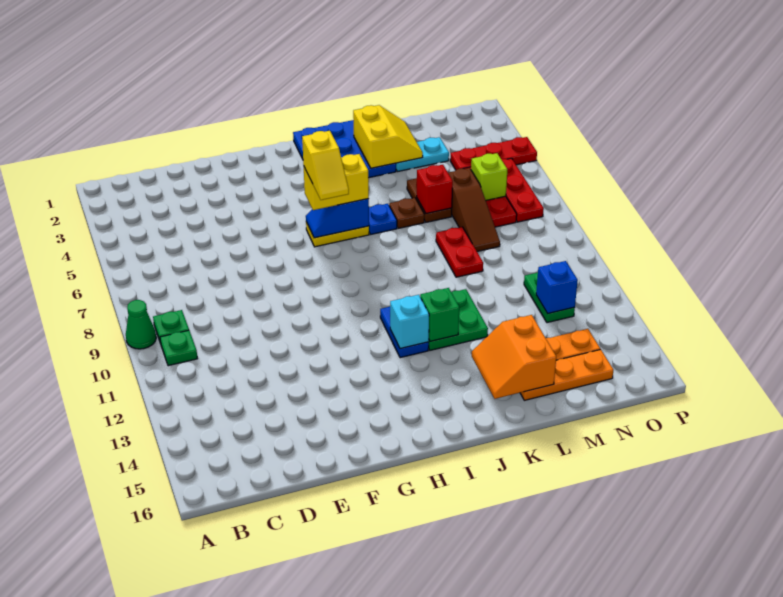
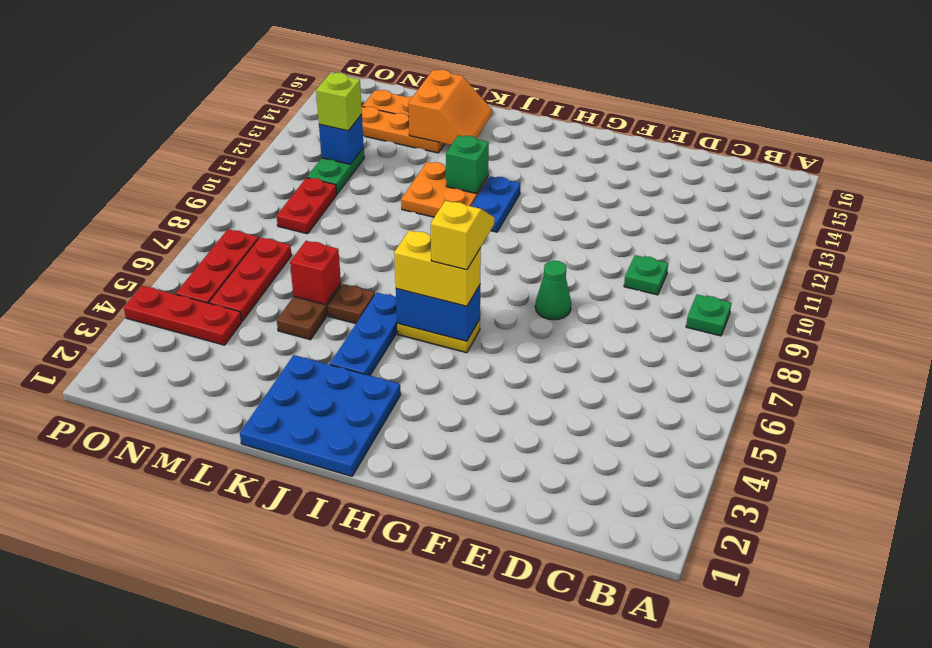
green cone A9 level 1 -> green cone F8 level 1
green plate B10 level 1 -> green plate D10 level 1
blue slope H6:I6 level 2 top I -> blue brick H6:I6 level 2
cyan brick I12 level 2 -> none
blue plate J6 level 1 -> blue plate J4:J6 level 1
green plate J11:K12 level 1 -> orange plate J11:K12 level 1
yellow slope K2:L3 level 2 top K -> none
cyan plate L3:M3 level 1 -> none
red plate L8:L9 level 1 -> red plate N9:N10 level 1
brown slope M6:M8 level 1 top 6 -> none
lime brick N6 level 2 -> lime brick N12 level 3

